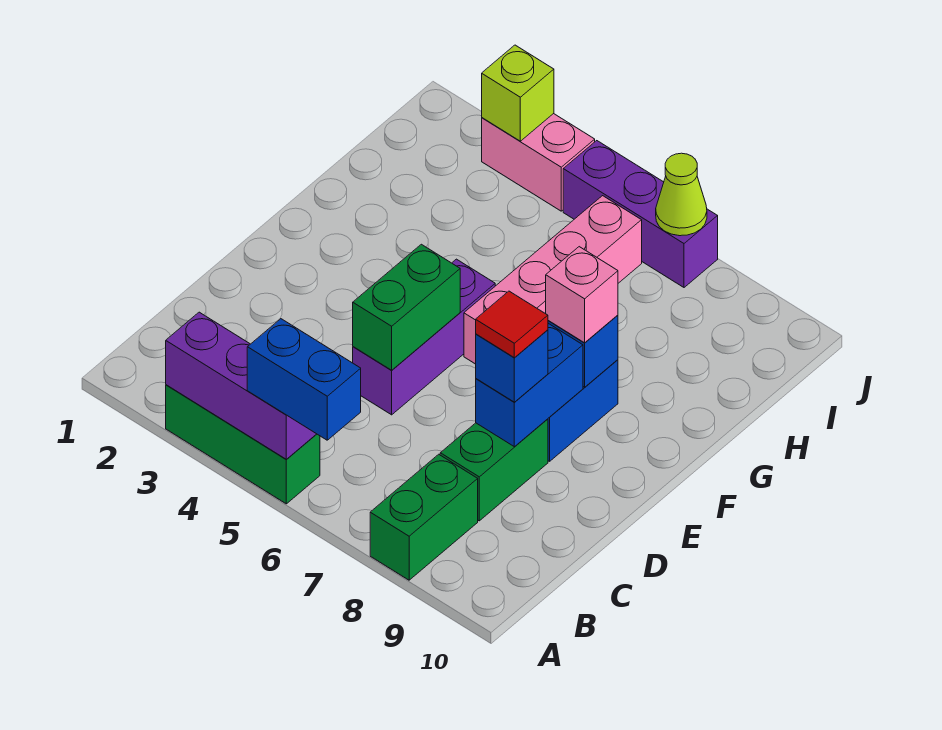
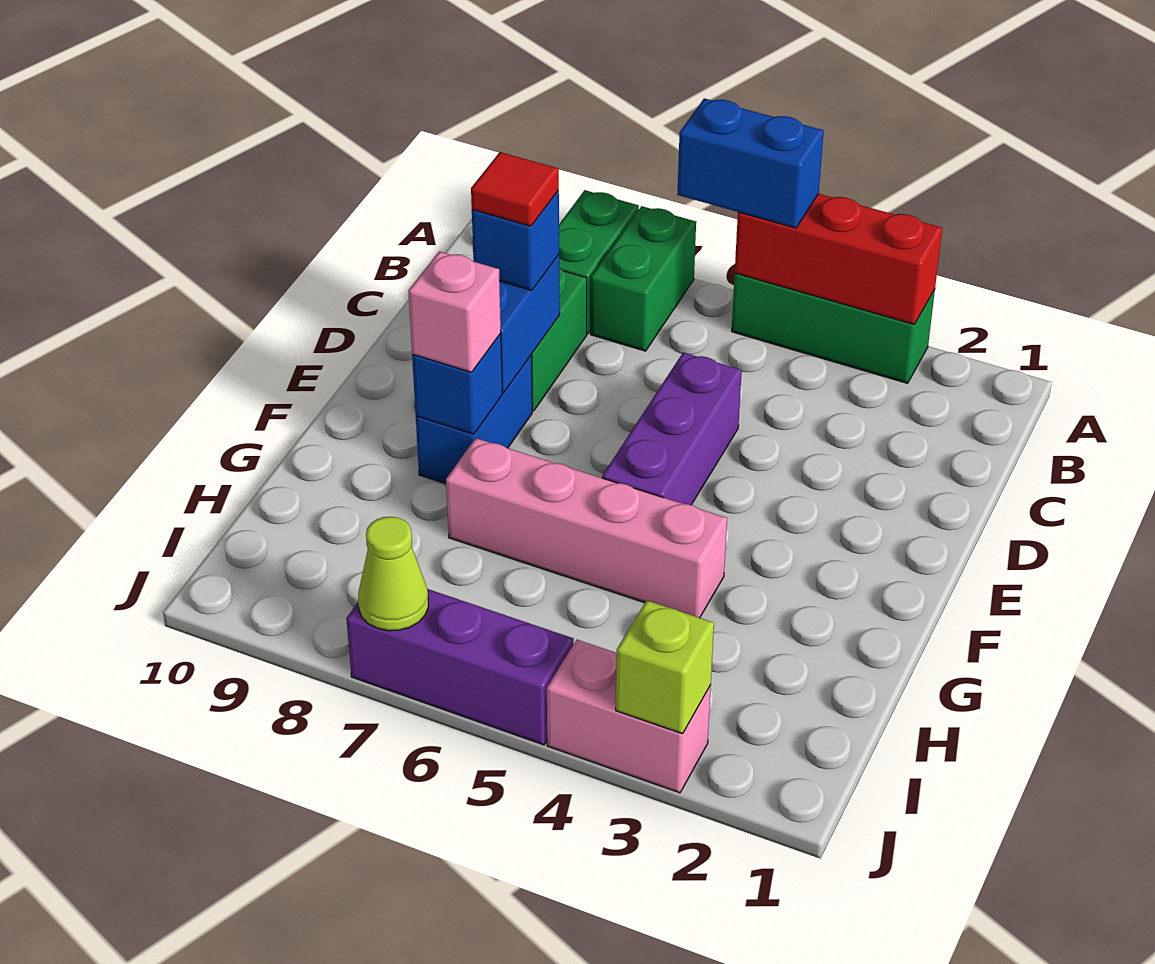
purple brick A3:A5 level 2 -> red brick A3:A5 level 2
green brick D5:E5 level 2 -> green brick A7:B7 level 1
pink brick F6:I6 level 1 -> pink brick G4:G7 level 1

